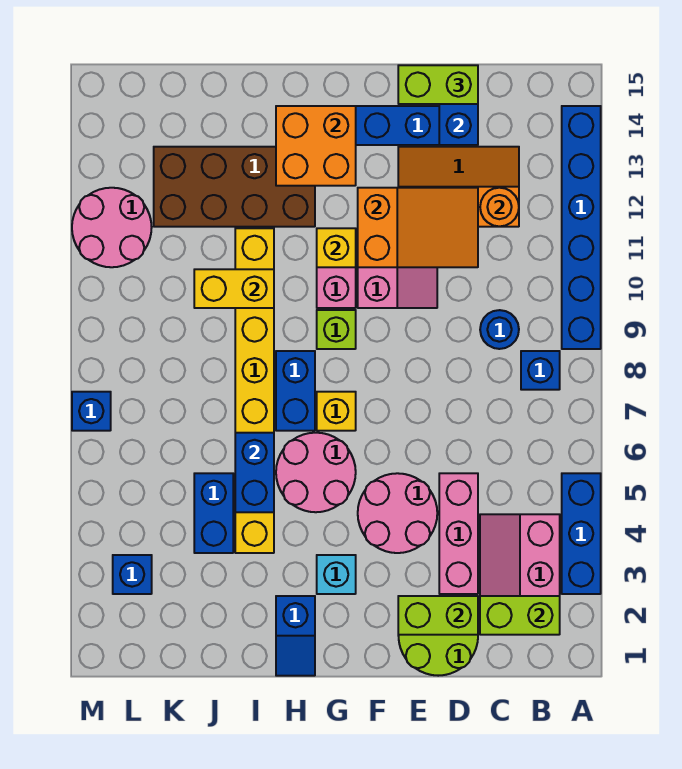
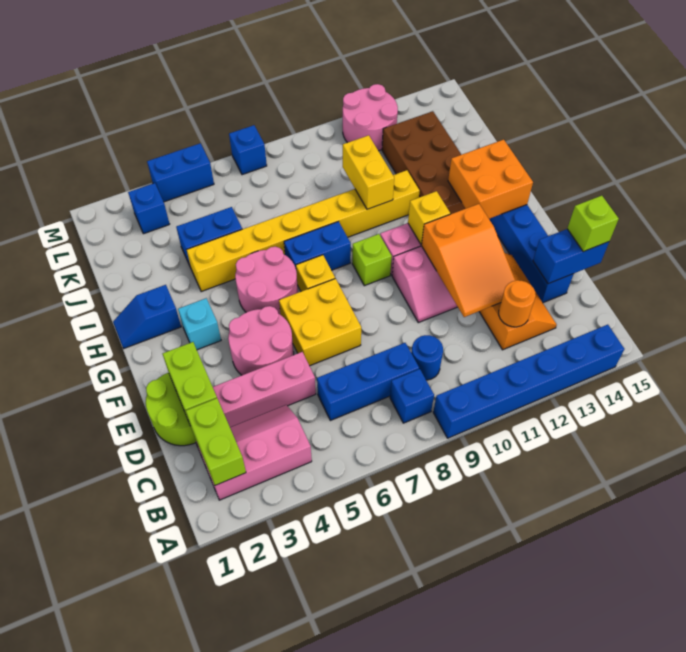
blue brick A3:A5 level 1 -> blue brick C6:C8 level 1
lime brick D15:E15 level 3 -> lime brick D15 level 3
none -> yellow brick E6:F7 level 1
blue brick I5:I6 level 2 -> blue brick M4:M5 level 1

